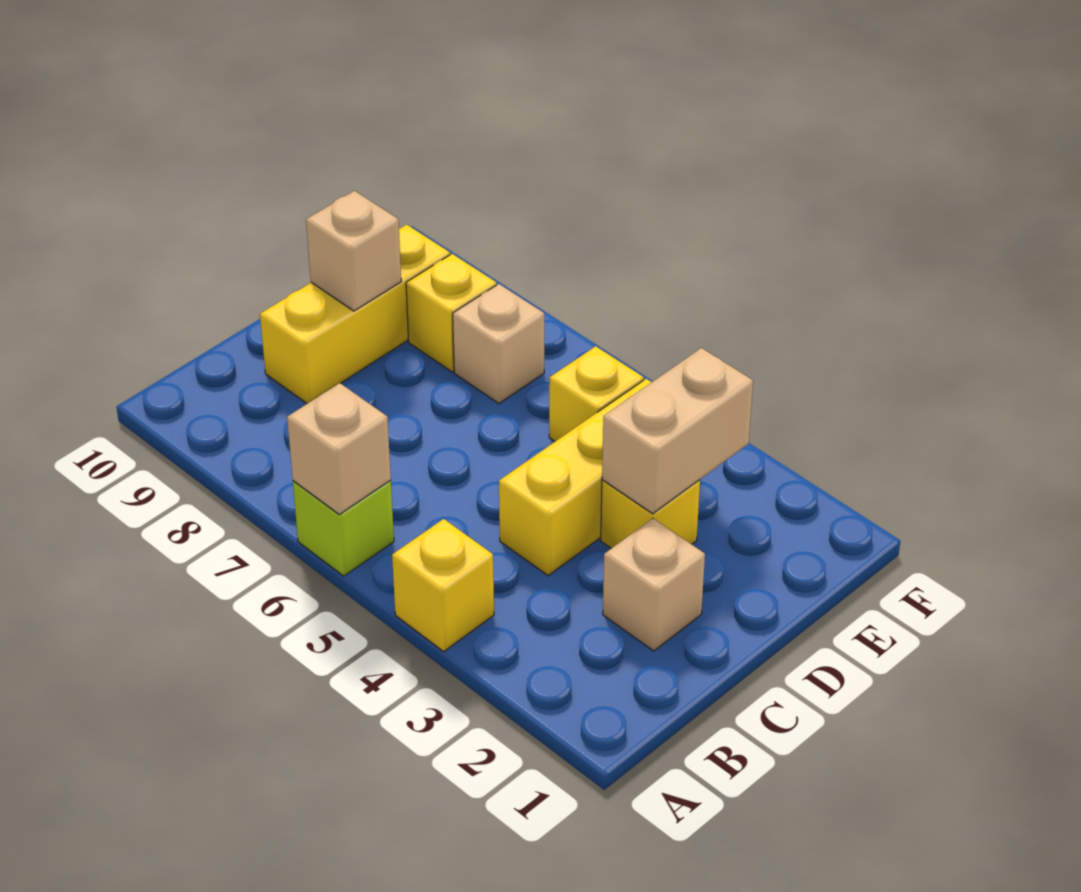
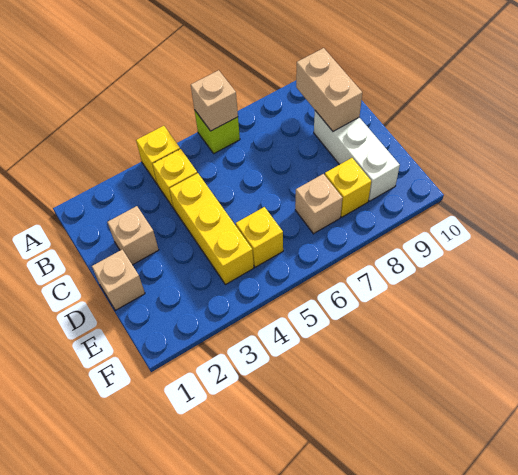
yellow brick C9:E9 level 1 -> white brick C9:E9 level 1
yellow brick D3 level 1 -> yellow brick B4 level 1
tan brick D3:E3 level 2 -> tan brick B9:C9 level 2
tan brick D9 level 2 -> tan brick D1 level 1

